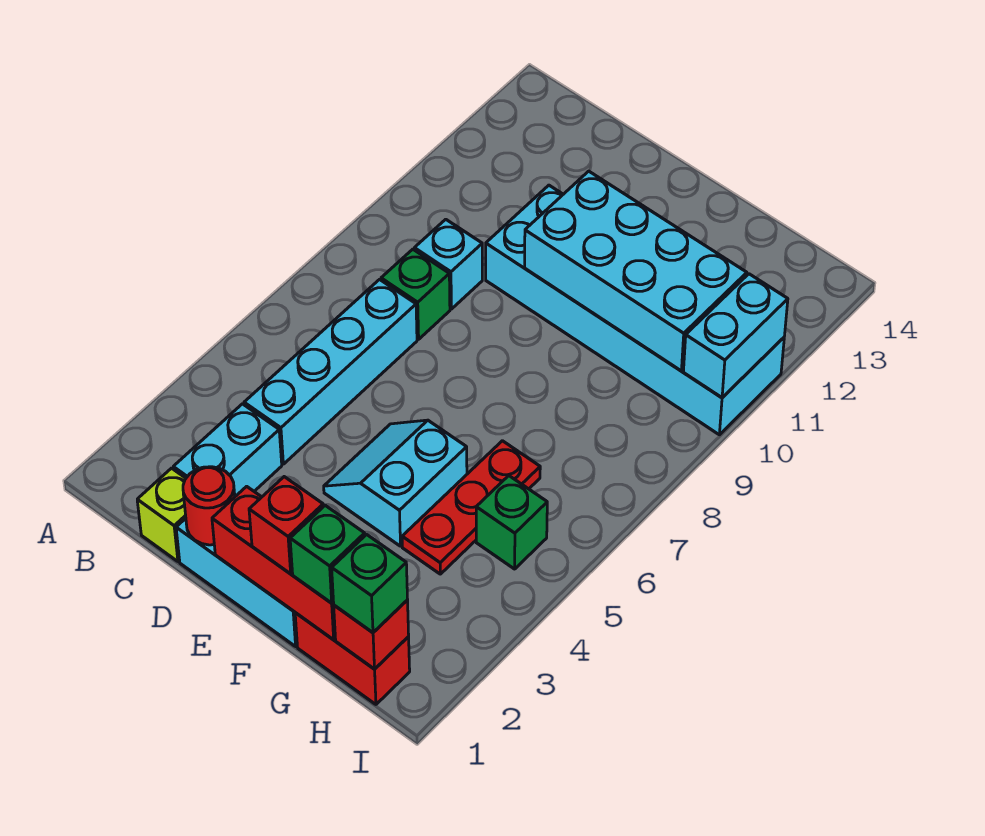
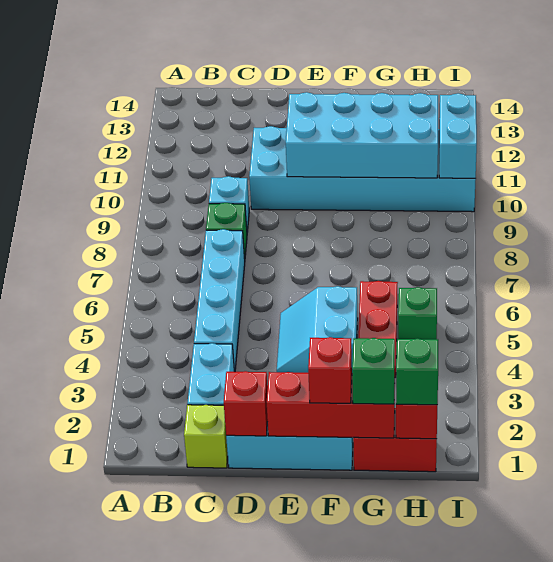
red round brick D1 level 2 -> red brick D1 level 2

